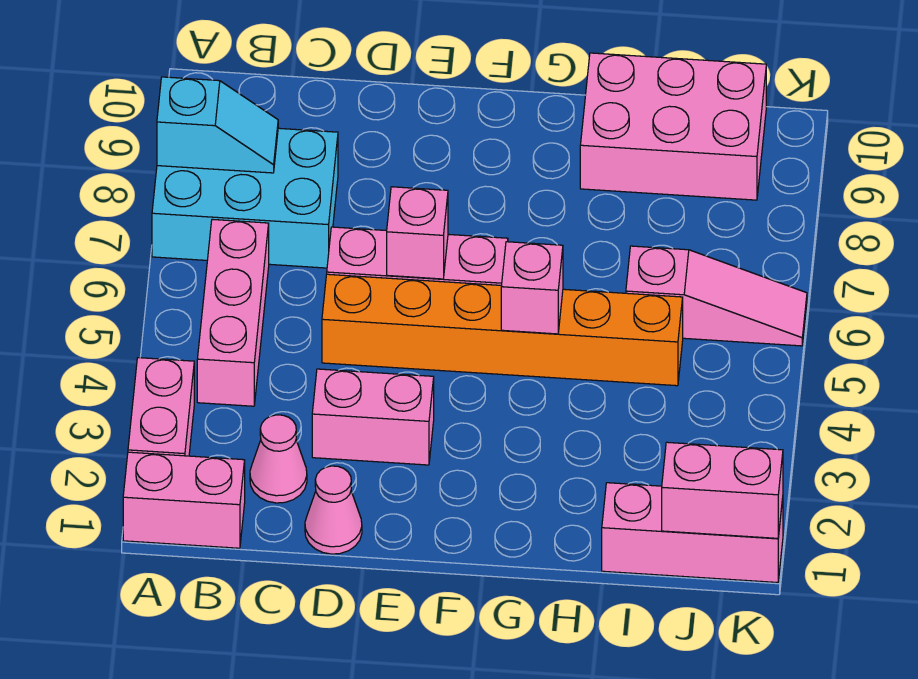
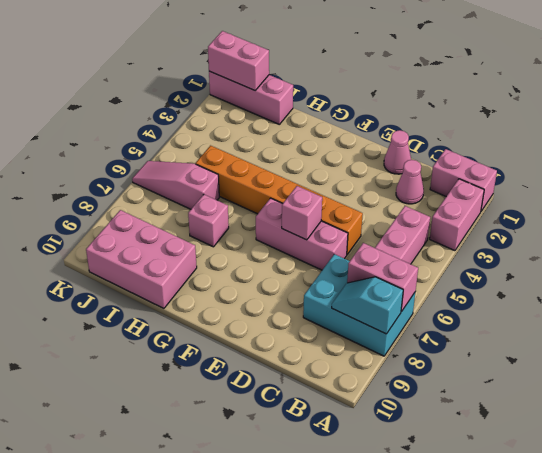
pink brick D3:E3 level 1 -> pink brick A7:B7 level 2
pink brick G5 level 2 -> pink brick H7 level 1

